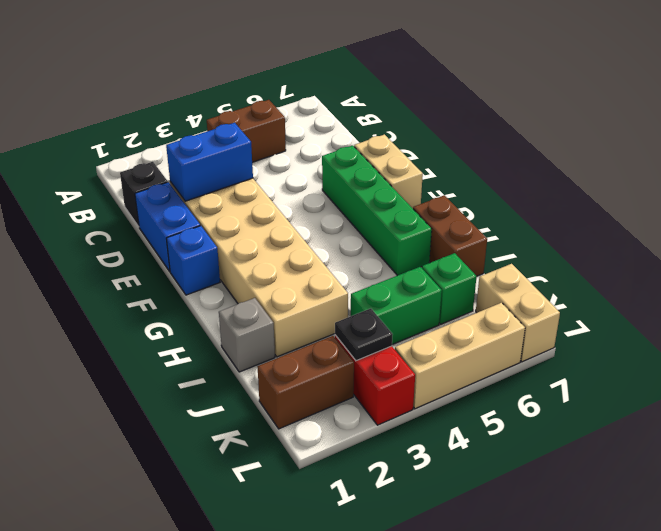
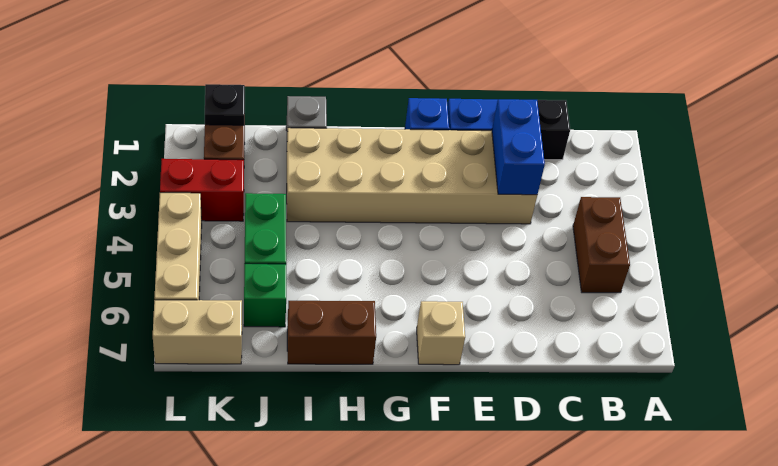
green brick E6:H6 level 1 -> none
tan brick E7:F7 level 1 -> tan brick F7 level 1
black plate K3 level 2 -> black plate K1 level 2

